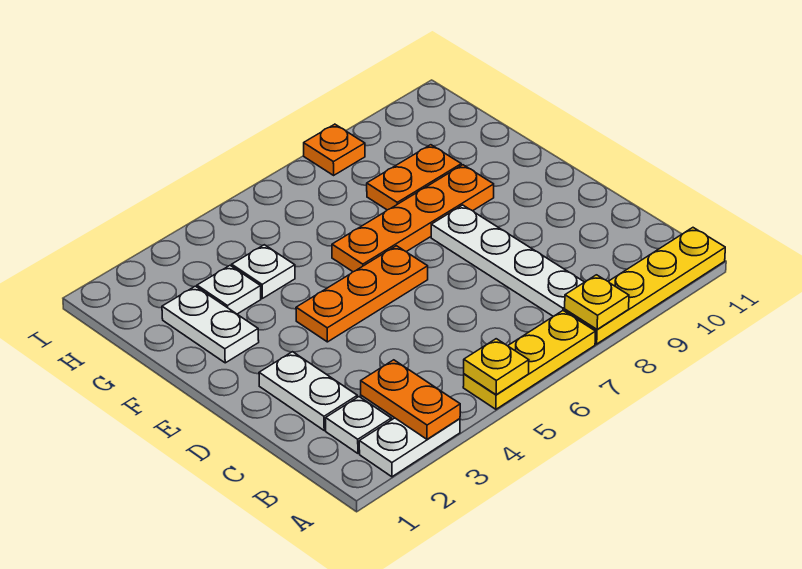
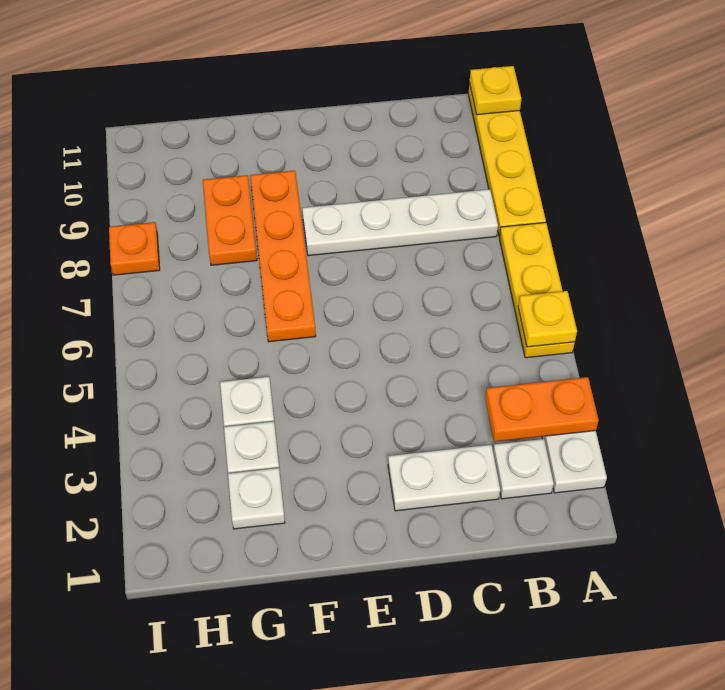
yellow plate A8 level 2 -> yellow plate A11 level 2
orange plate E4:E6 level 1 -> none
white plate F2:G2 level 1 -> white plate G2 level 1

